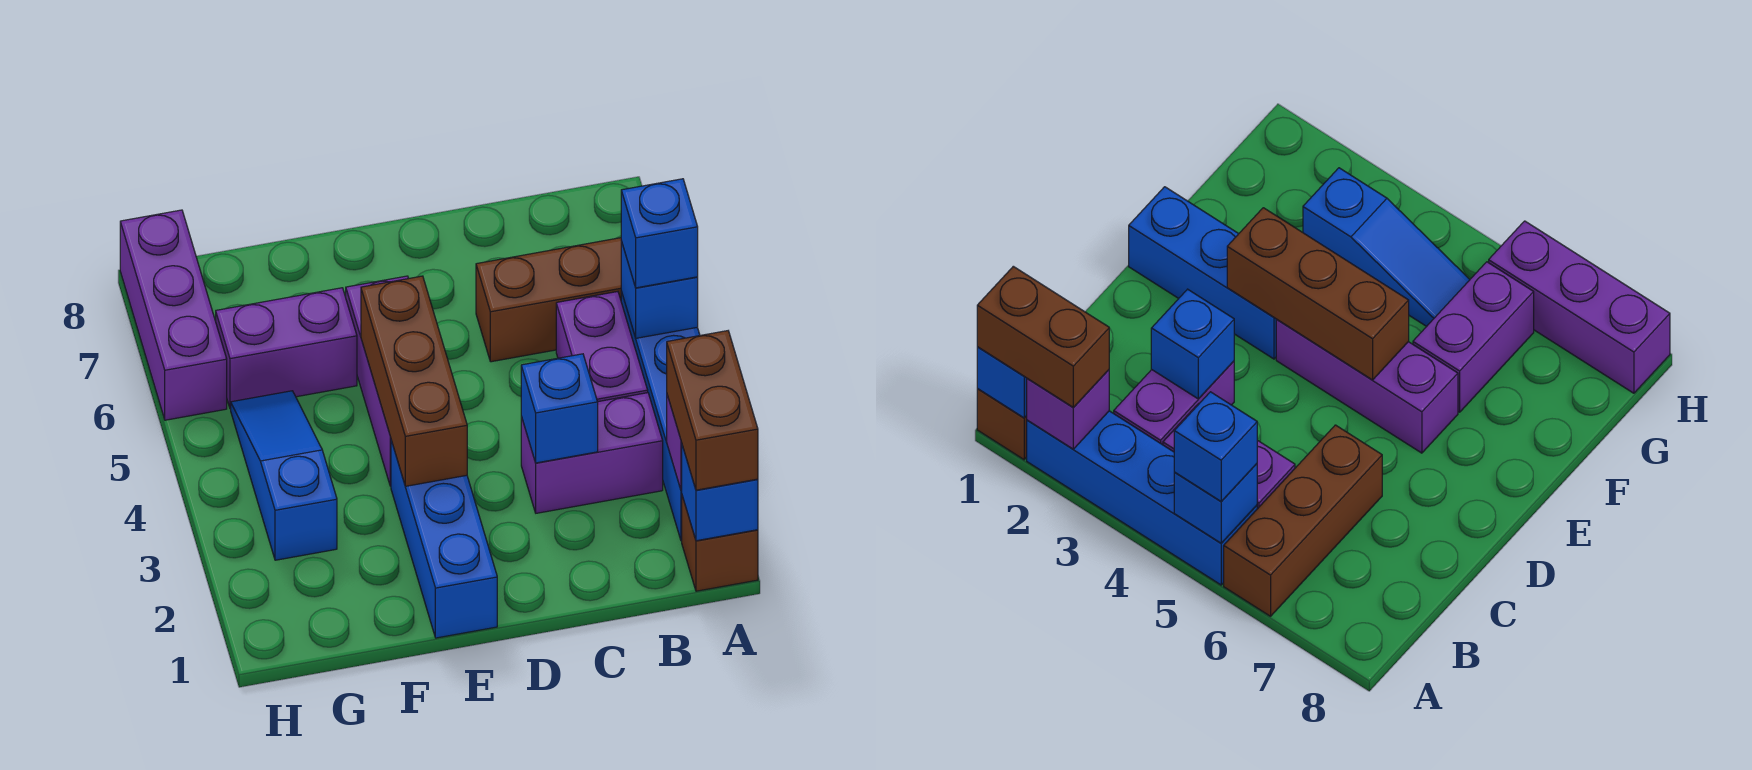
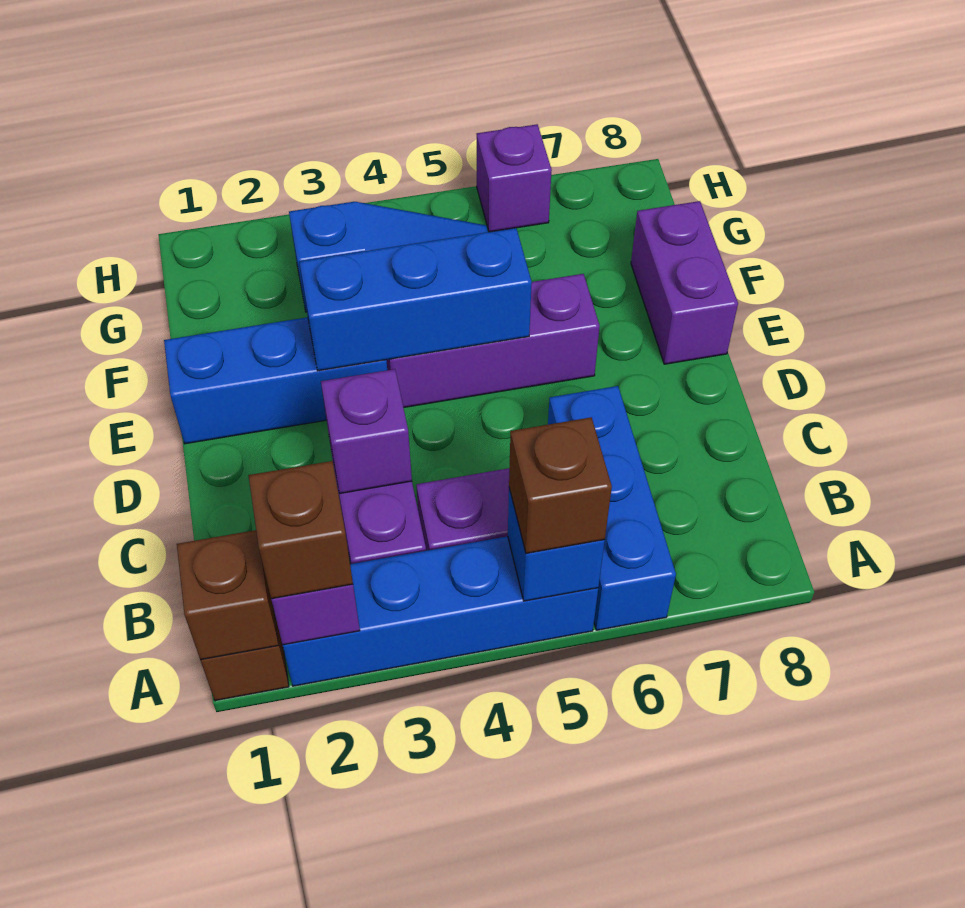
blue brick A1 level 2 -> brown brick A1 level 2
brown brick A1:A2 level 3 -> brown brick A2 level 3
blue brick A5 level 3 -> brown brick A5 level 3
brown brick A6:C6 level 1 -> blue brick A6:C6 level 1
blue brick C3 level 2 -> purple brick C3 level 2
brown brick E3:E5 level 2 -> blue brick E3:E5 level 2
purple brick F6:G6 level 1 -> purple brick E8:F8 level 1
purple brick H6:H8 level 1 -> purple brick H6 level 1

